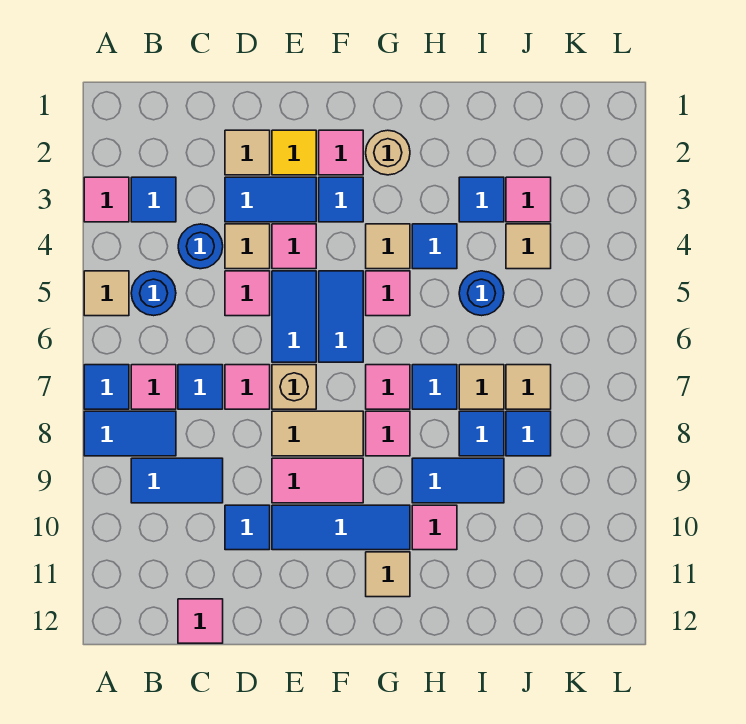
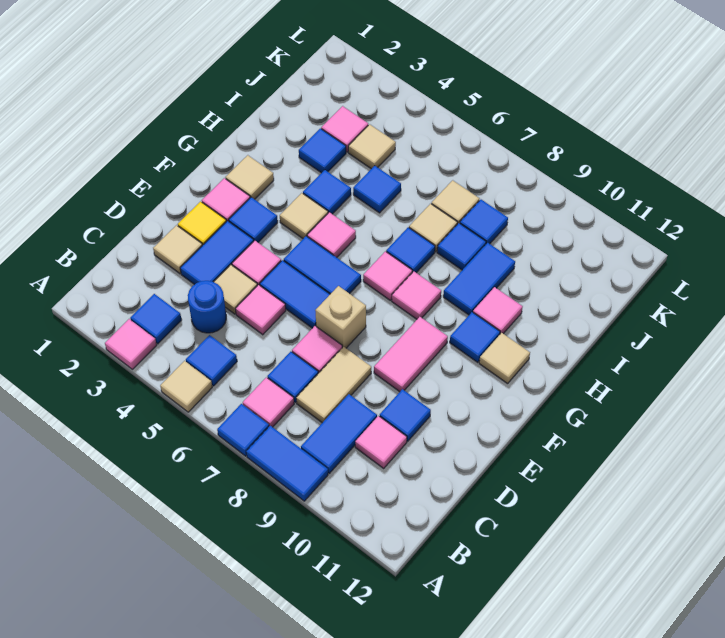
blue tile A8:B8 level 1 -> blue tile A8:A9 level 1
blue round brick B5 level 1 -> blue tile B5 level 1
pink tile C12 level 1 -> pink tile C10 level 1
tan tile E8:F8 level 1 -> tan tile C8:D8 level 1
blue tile E10:G10 level 1 -> blue tile G10 level 1
tan round brick G2 level 1 -> tan tile G2 level 1
blue round brick I5 level 1 -> blue tile I5 level 1

